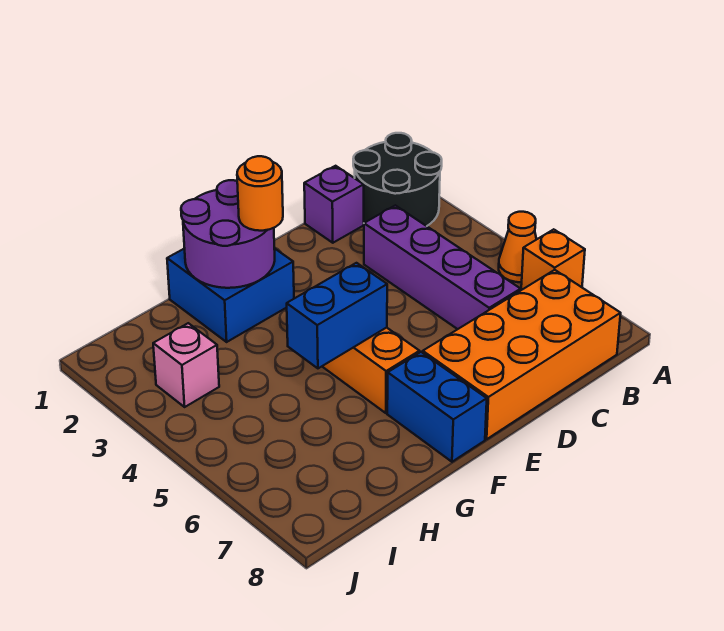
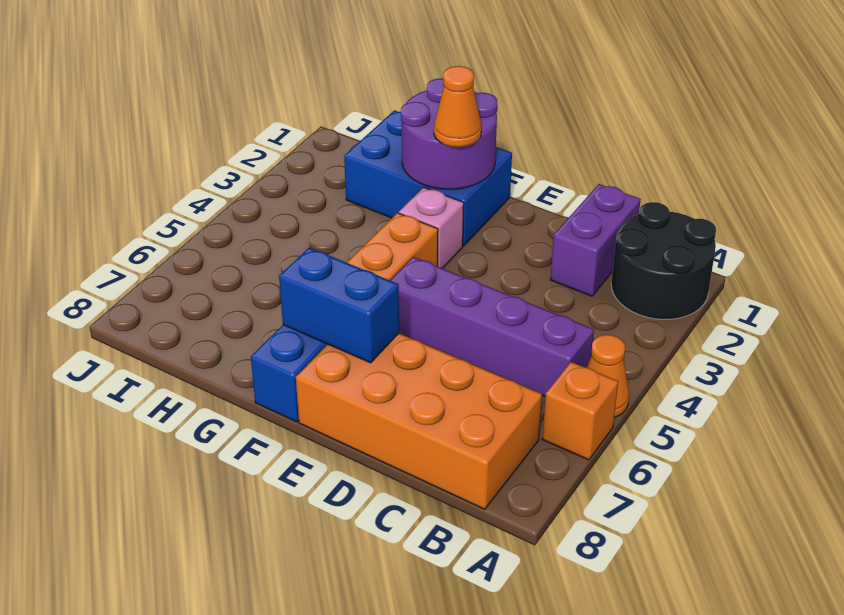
purple brick C1 level 1 -> purple brick C1:C2 level 1
purple brick C3:C6 level 1 -> purple brick B5:E5 level 1
blue brick F1:G2 level 1 -> blue brick F1:H2 level 1
orange round brick F2 level 3 -> orange cone F2 level 3
blue brick F5:G5 level 2 -> blue brick E7:F7 level 2
pink brick I3 level 1 -> pink brick F3 level 1

